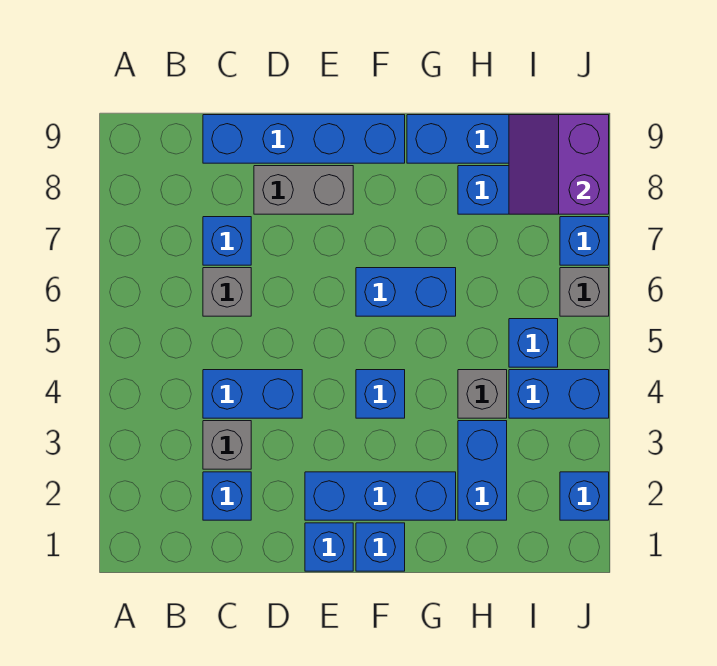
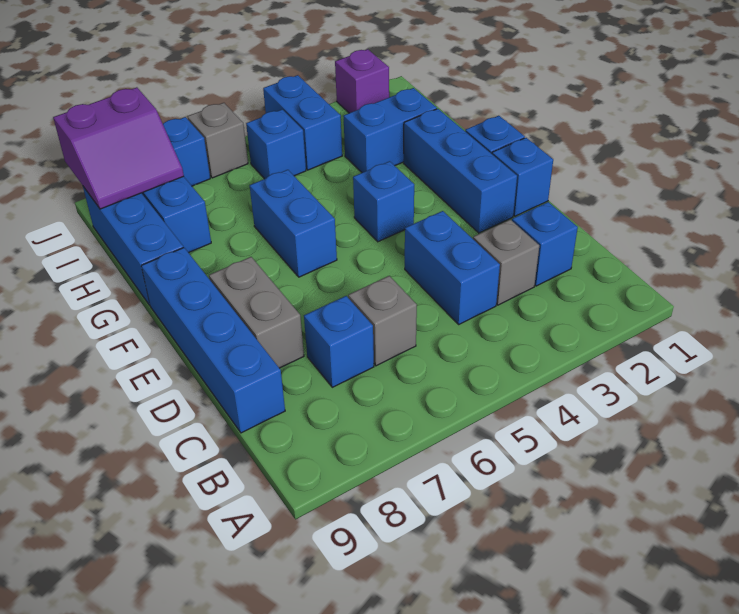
grey brick H4 level 1 -> none
blue brick J2 level 1 -> purple brick J2 level 1

